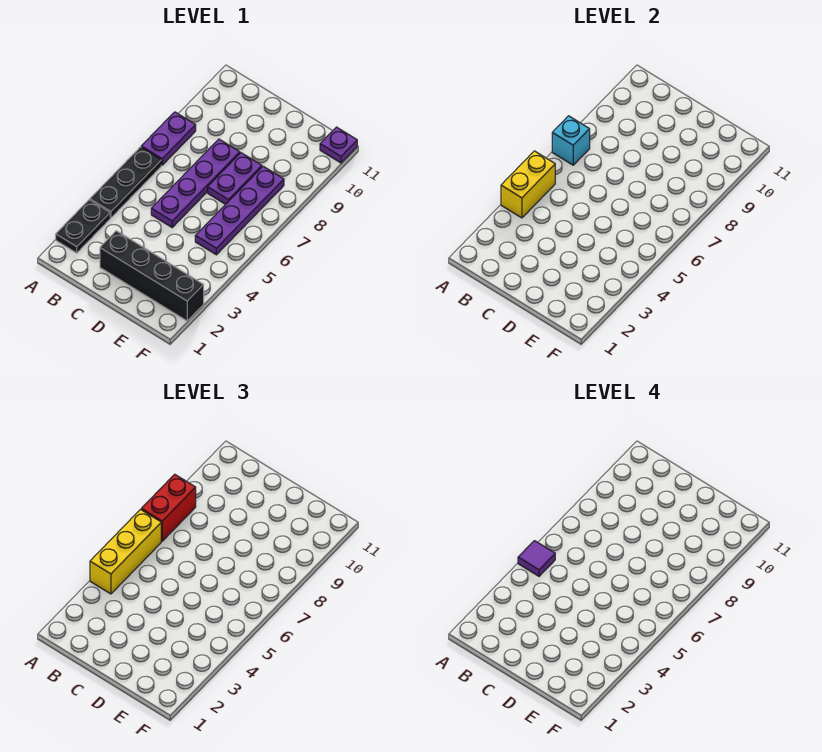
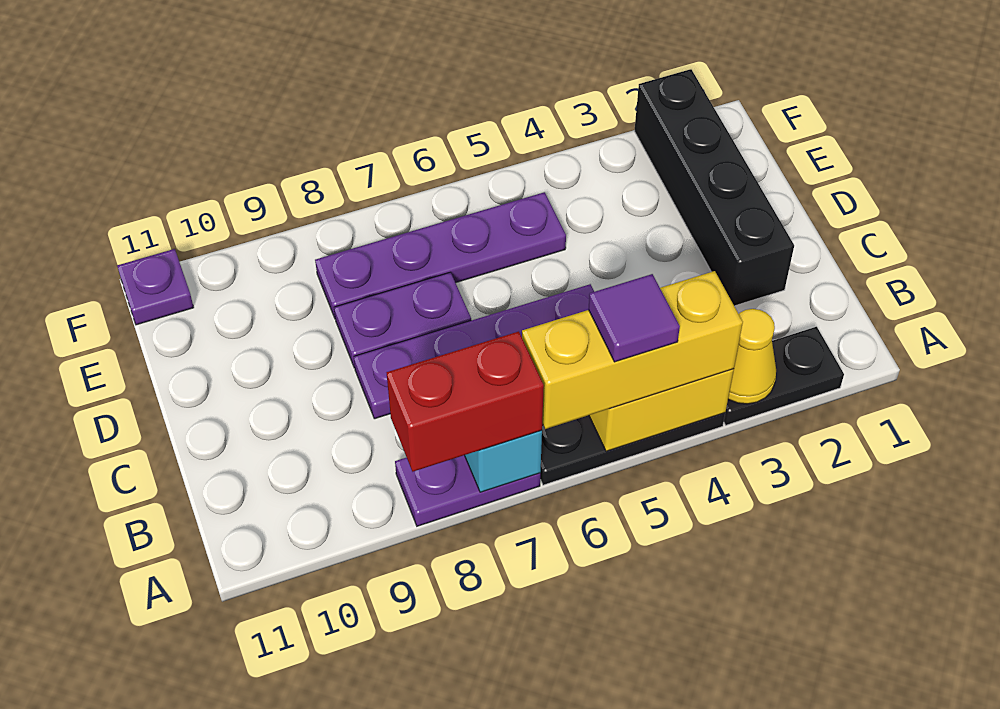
none -> yellow cone A3 level 2

